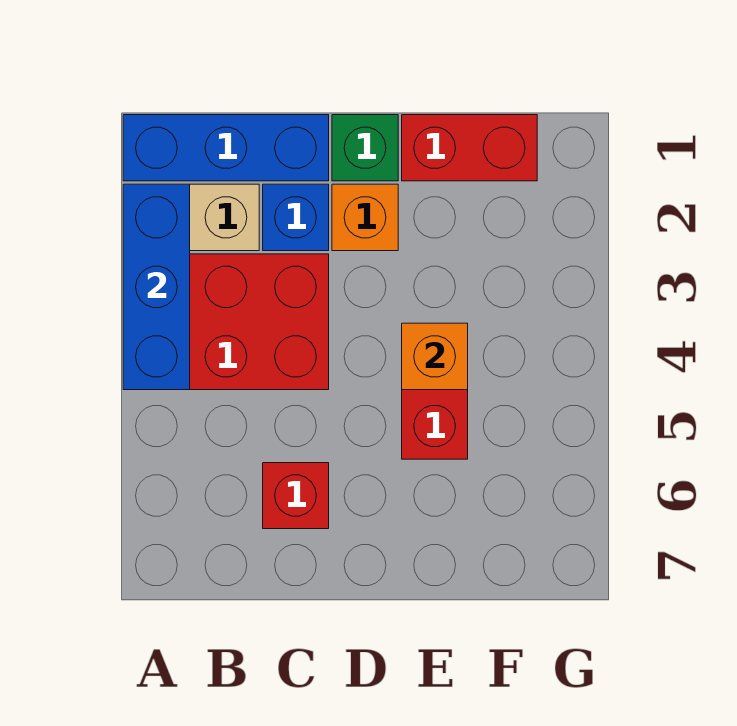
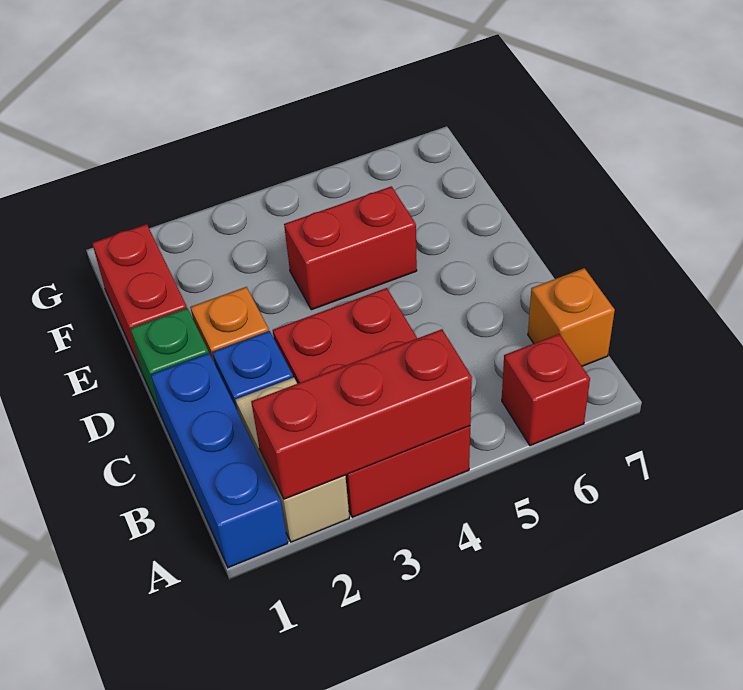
blue brick A2:A4 level 2 -> red brick A2:A4 level 2
red brick C6 level 1 -> red brick A6 level 1
orange brick E4 level 2 -> orange brick B7 level 1

